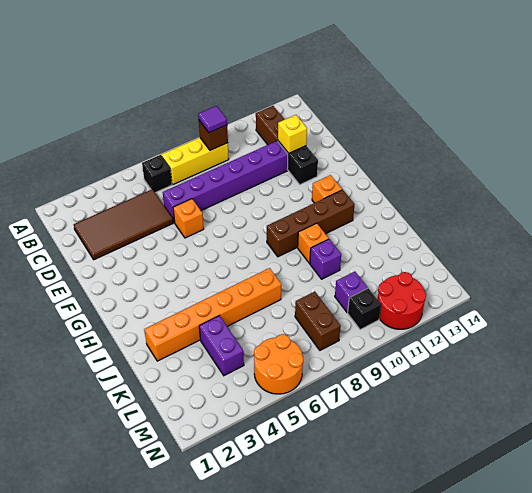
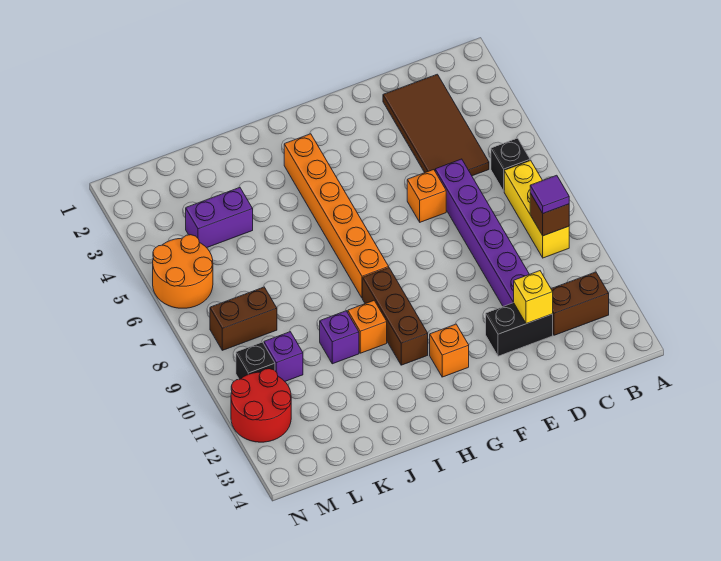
brown brick H9:H12 level 1 -> brown brick H9:H11 level 1
orange brick J2:J7 level 1 -> orange brick H3:H8 level 1

